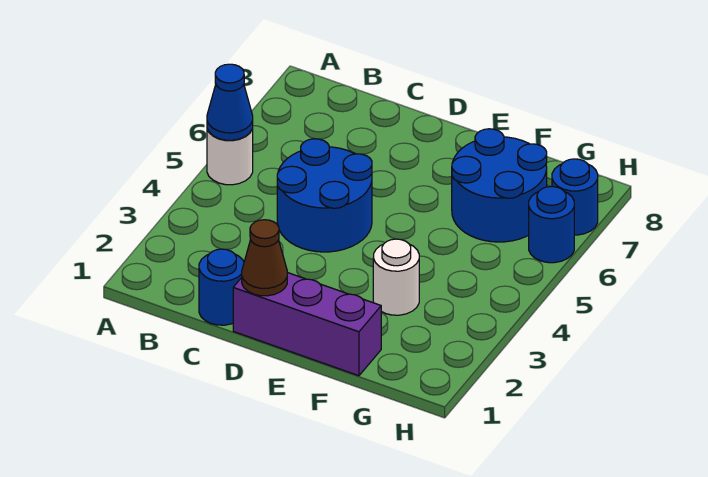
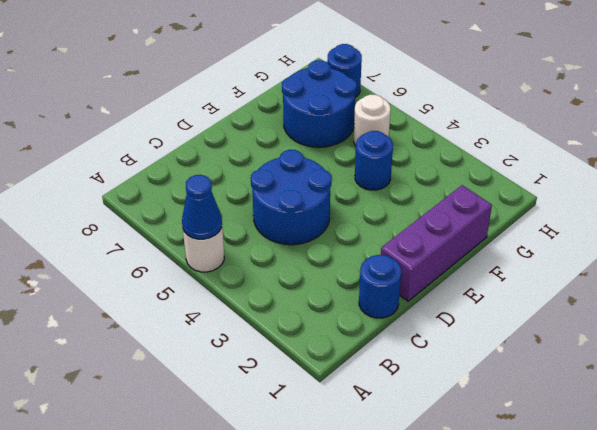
brown cone D1 level 2 -> none
white round brick F3 level 1 -> white round brick G5 level 1
blue round brick H6 level 1 -> blue round brick F4 level 1

